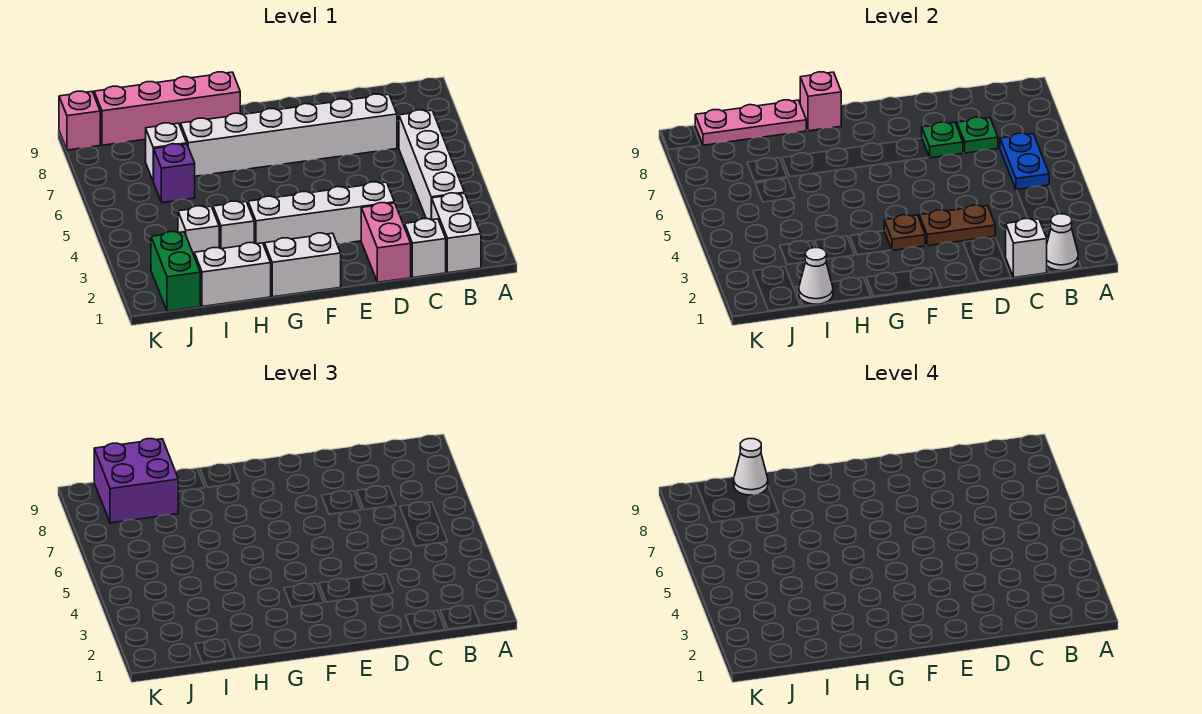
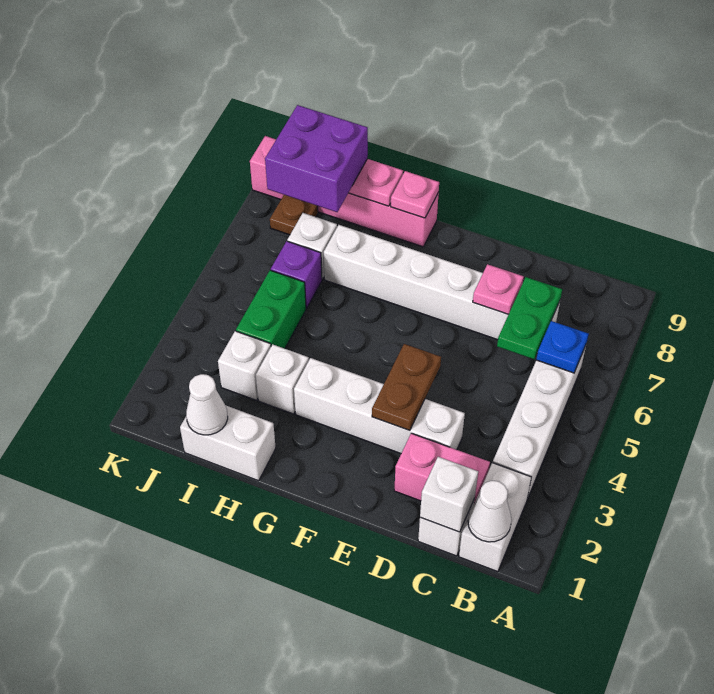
blue plate B5:B6 level 2 -> blue plate B6 level 2
green plate C7 level 2 -> green plate C6:C7 level 2
pink brick D1:D2 level 1 -> pink brick C2:D2 level 1
brown plate D3:E3 level 2 -> brown plate E3:E4 level 2
green plate D7 level 2 -> pink plate D7 level 2
white brick F1:G1 level 1 -> none
brown plate F3 level 2 -> brown plate J8 level 1
pink brick G9 level 2 -> pink plate G9 level 2
white cone I9 level 4 -> none
green brick J1:J2 level 1 -> green brick I4:I5 level 1

